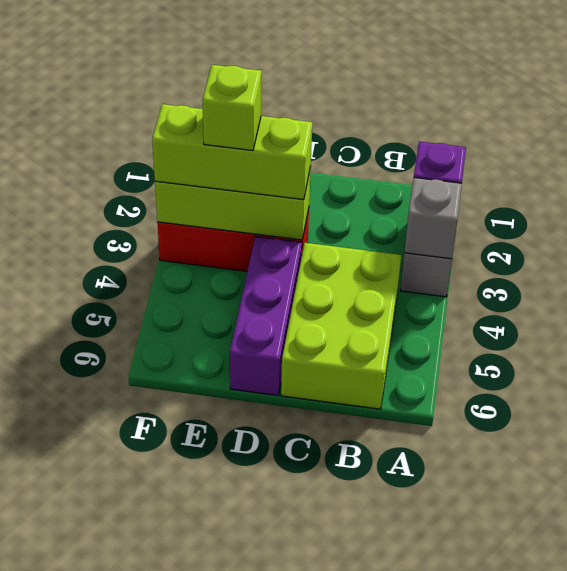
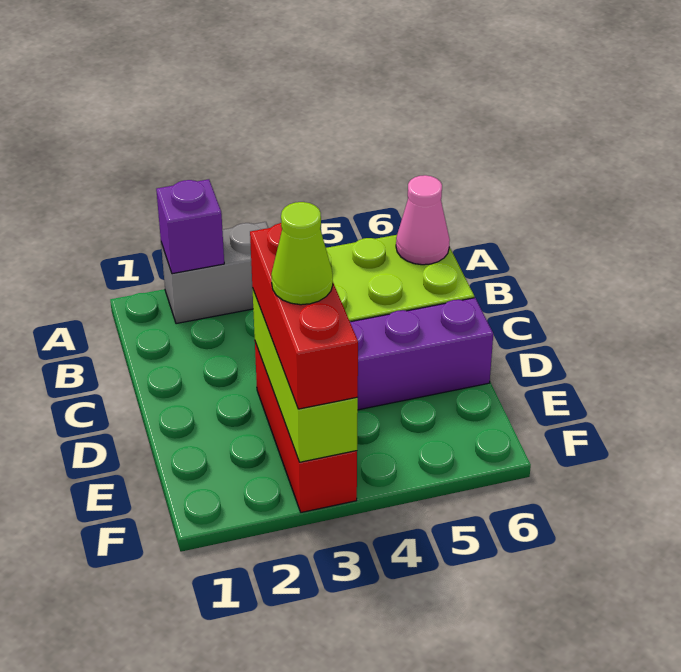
grey brick A3 level 2 -> none
none -> pink cone B6 level 2
lime brick D3:F3 level 3 -> red brick D3:F3 level 3
lime brick E3 level 4 -> lime cone E3 level 4

